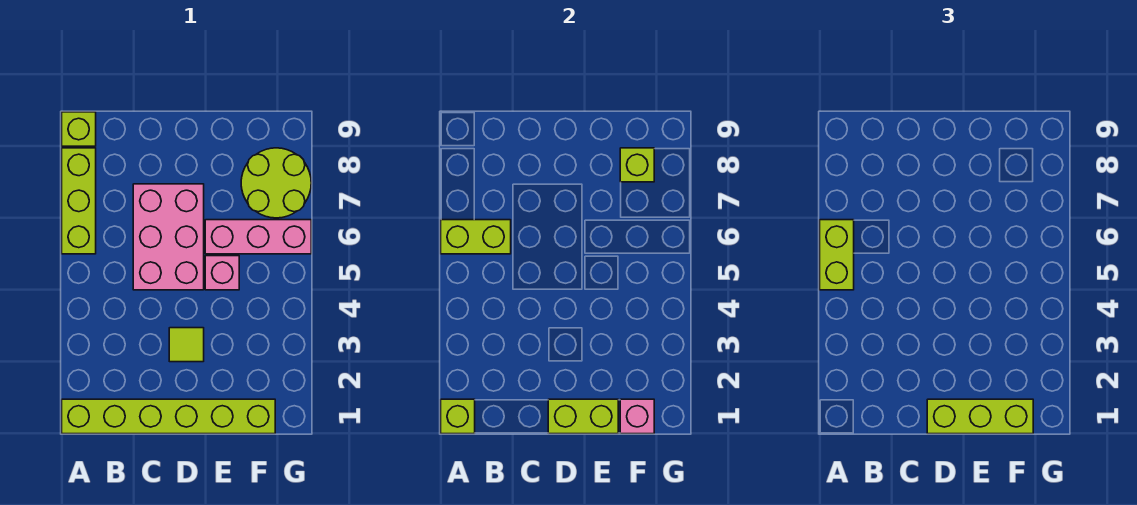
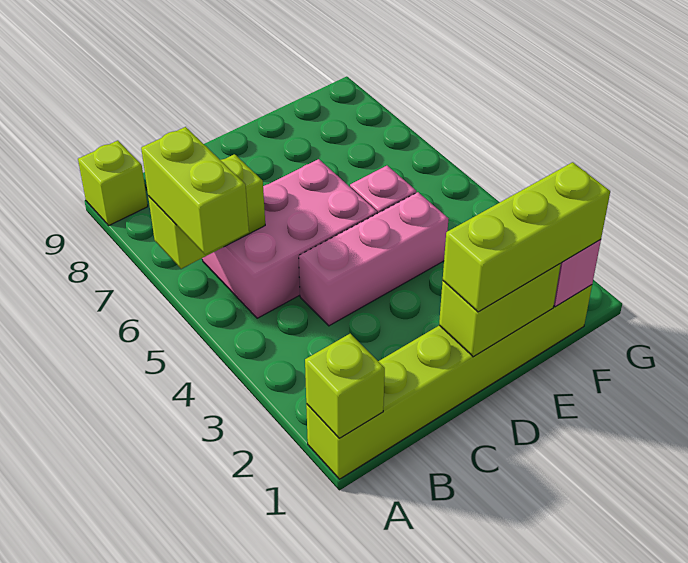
lime brick A6:A8 level 1 -> none
pink brick C5:D7 level 1 -> pink brick B5:D6 level 1
lime tile D3 level 1 -> none
pink brick E6:G6 level 1 -> pink brick C4:E4 level 1
lime round brick F7:G8 level 1 -> none
lime brick F8 level 2 -> none

